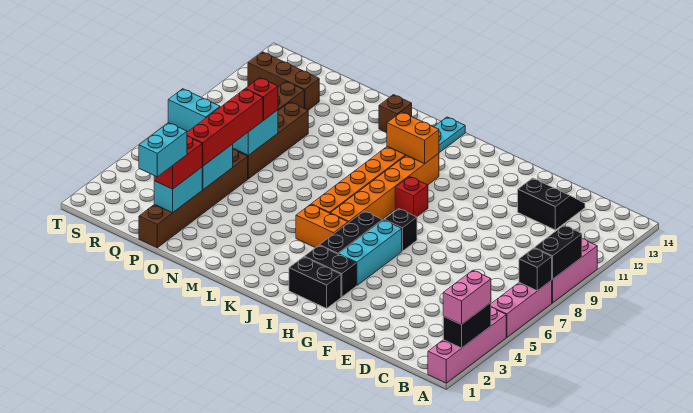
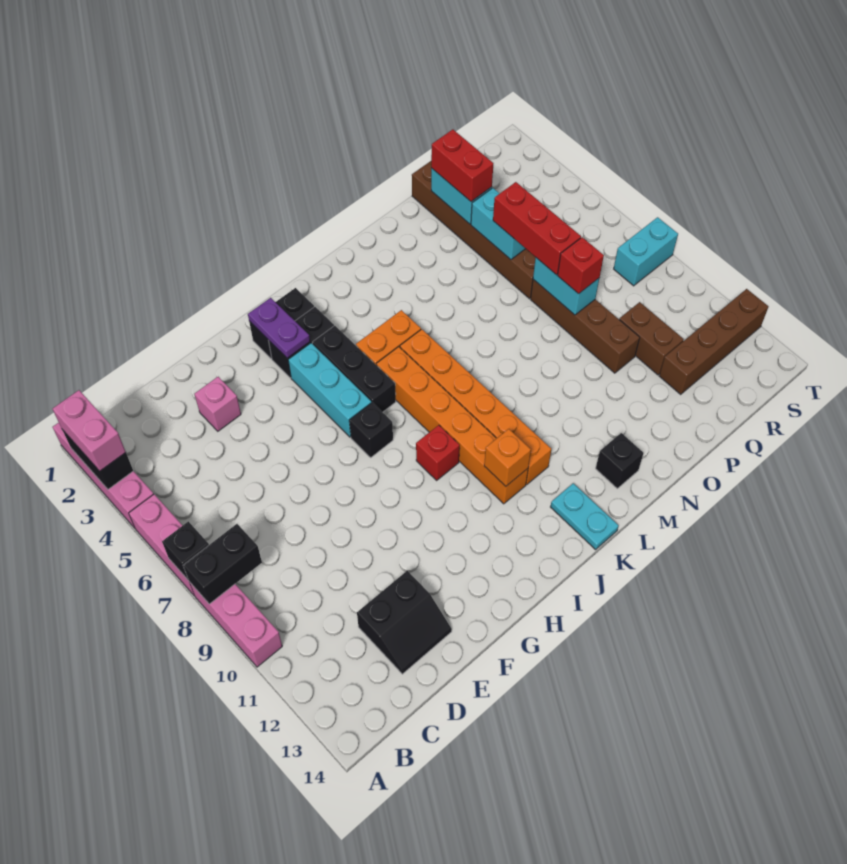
black brick A8:A9 level 2 -> black brick A8:B8 level 2
none -> pink brick E3 level 1
none -> purple plate H2:H3 level 2
orange brick J11:K11 level 2 -> orange brick J11 level 2
brown brick M13 level 1 -> black brick M13 level 1
cyan brick P1:P2 level 4 -> none
red brick P4:P7 level 3 -> red brick P5:P7 level 3
brown brick Q12:S12 level 1 -> brown brick Q12:T12 level 1

